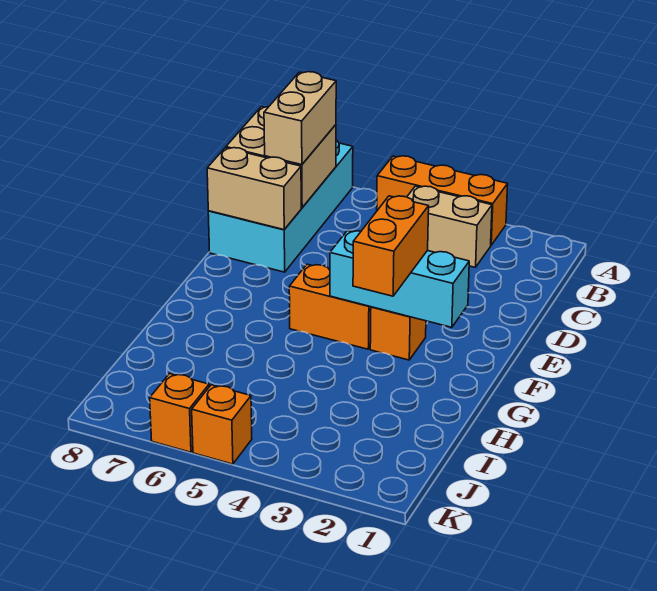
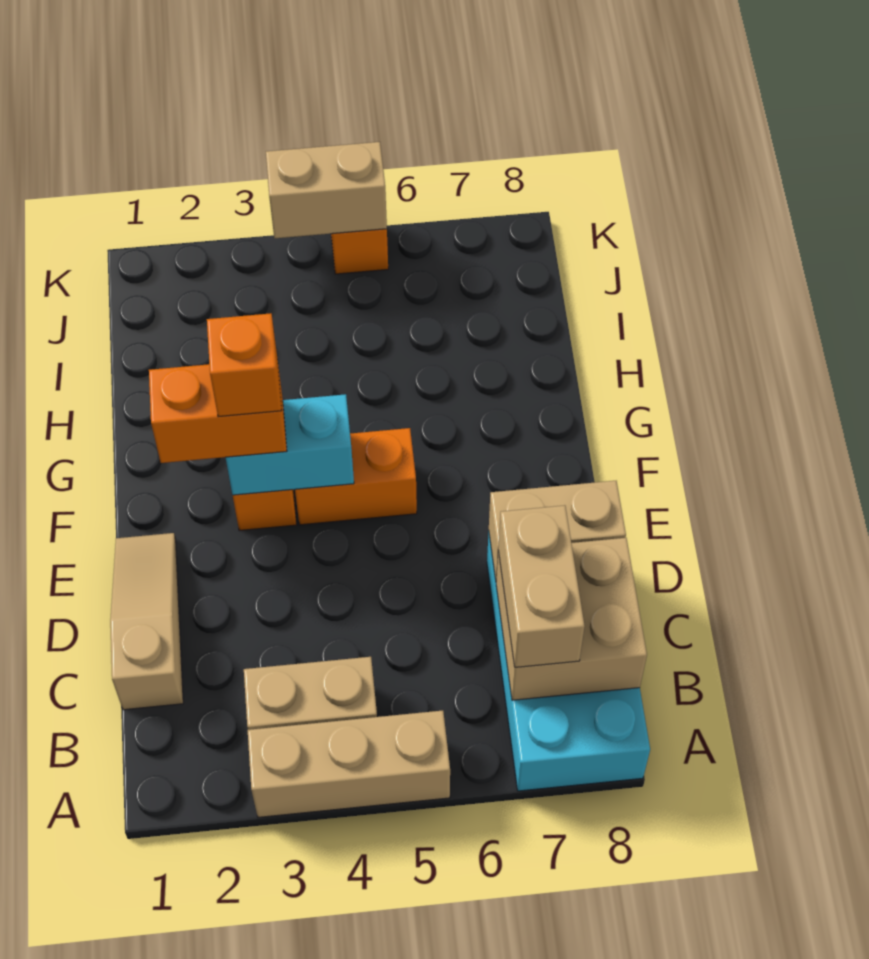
orange brick A3:A5 level 1 -> tan brick A3:A5 level 1
none -> tan slope C1:E1 level 1 top C
cyan brick F2:F4 level 2 -> cyan brick F3:F4 level 2
orange brick F3:G3 level 3 -> orange brick F2:F3 level 3
none -> tan brick K4:K5 level 2
orange brick K6 level 1 -> orange brick F3 level 4

